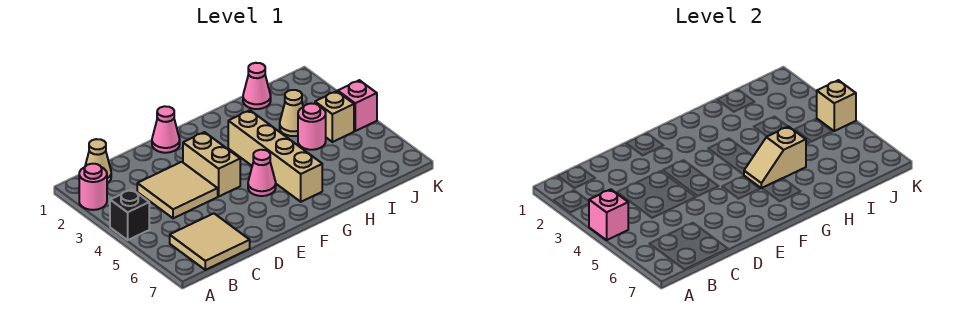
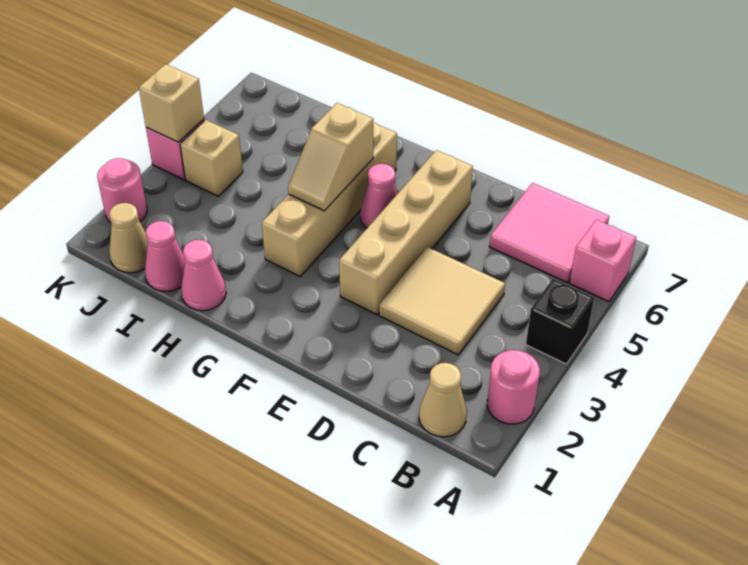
pink brick A4 level 2 -> pink brick A6 level 1
tan tile B6:C7 level 1 -> pink tile B6:C7 level 1
pink cone E1 level 1 -> pink cone H1 level 1
tan brick E3:E4 level 1 -> tan brick E3:E6 level 1
tan slope G5:H5 level 2 top H -> tan slope G4:G5 level 2 top 5
tan cone I3 level 1 -> tan cone J1 level 1
pink round brick I4 level 1 -> pink round brick K2 level 1

